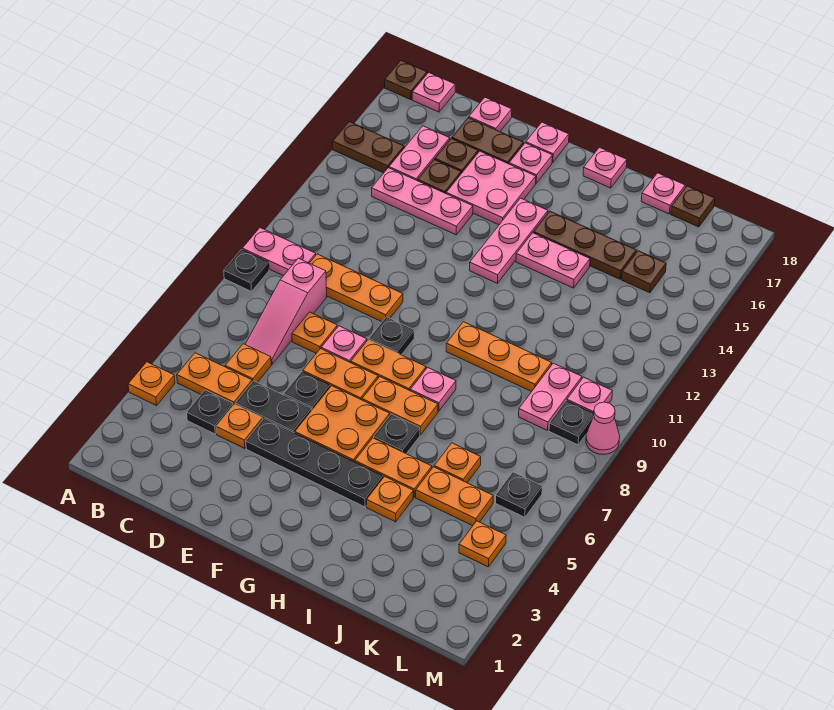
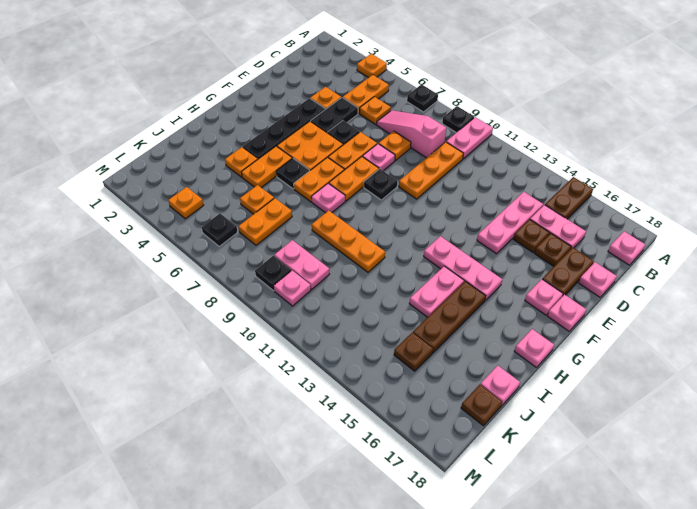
brown plate A18 level 1 -> none
black plate C4 level 1 -> black plate A7 level 1
pink plate E15:F16 level 1 -> none
orange plate H10:J10 level 1 -> orange plate I9:I11 level 1
orange plate J5:K5 level 1 -> orange plate J7:K7 level 1
pink cone M9 level 1 -> none

